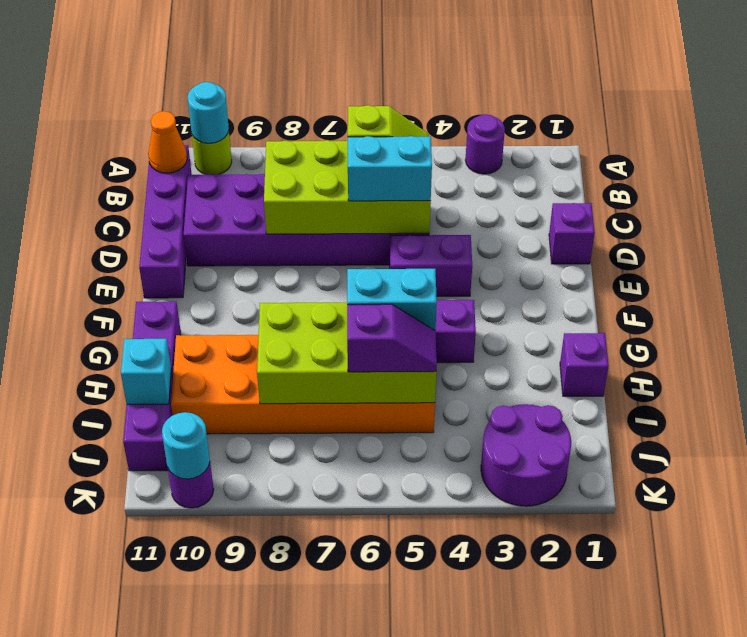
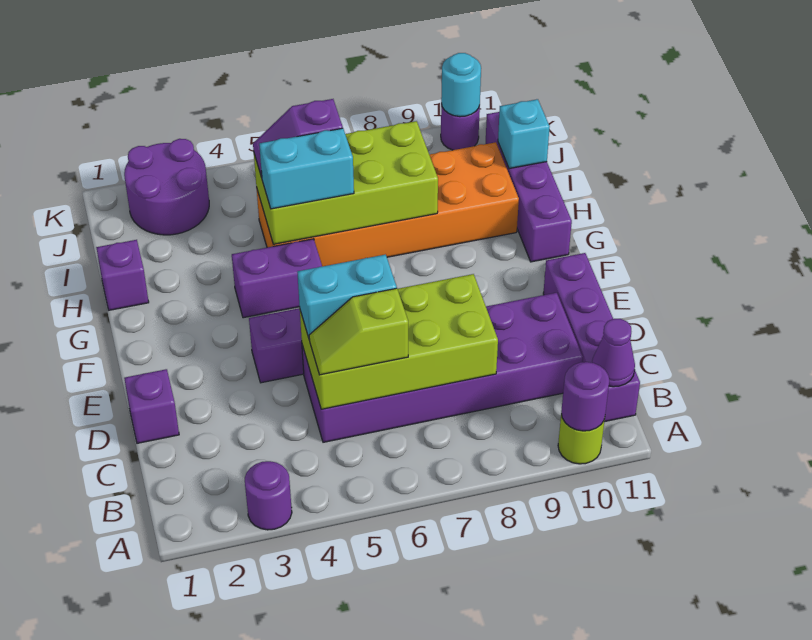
cyan round brick A10 level 2 -> purple round brick A10 level 2
orange cone B11 level 2 -> purple cone B11 level 2

